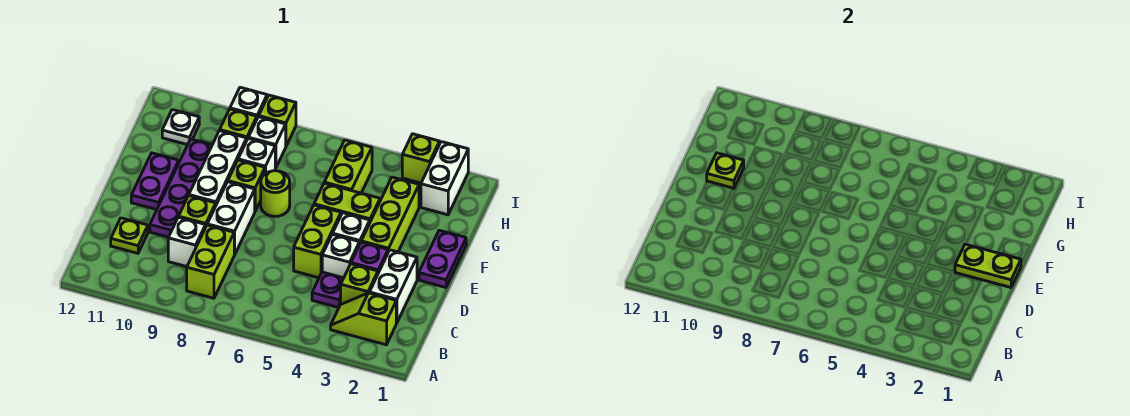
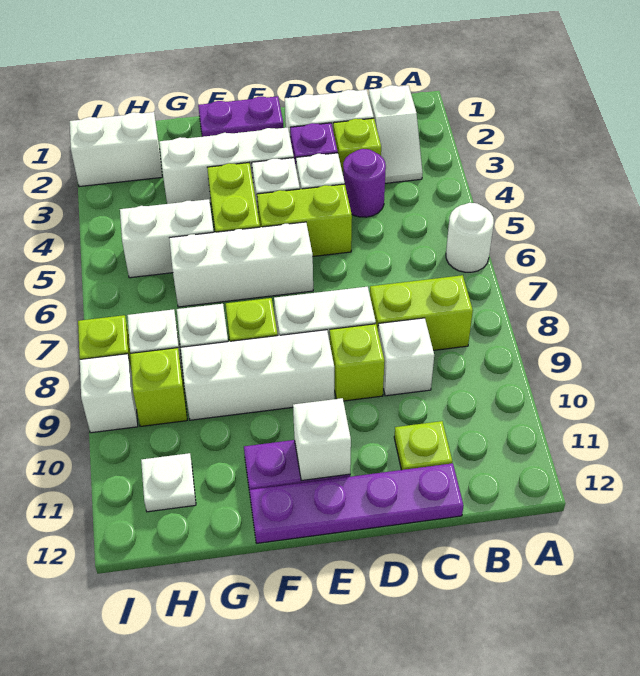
none -> white round brick A6 level 1
lime slope B2:B3 level 1 top 2 -> white slope B2:B3 level 1 top 2
purple plate C4 level 1 -> purple round brick C4 level 1
purple plate D10:G10 level 1 -> purple plate C12:F12 level 1
lime plate E1:E2 level 2 -> none
lime brick E3:G3 level 1 -> white brick E3:G3 level 1
none -> white brick E6:G6 level 1
none -> white brick E11 level 2
lime round brick F7 level 1 -> none
lime plate F11 level 2 -> none
lime brick G5:H5 level 1 -> white brick G5:H5 level 1
lime brick I3 level 1 -> none

